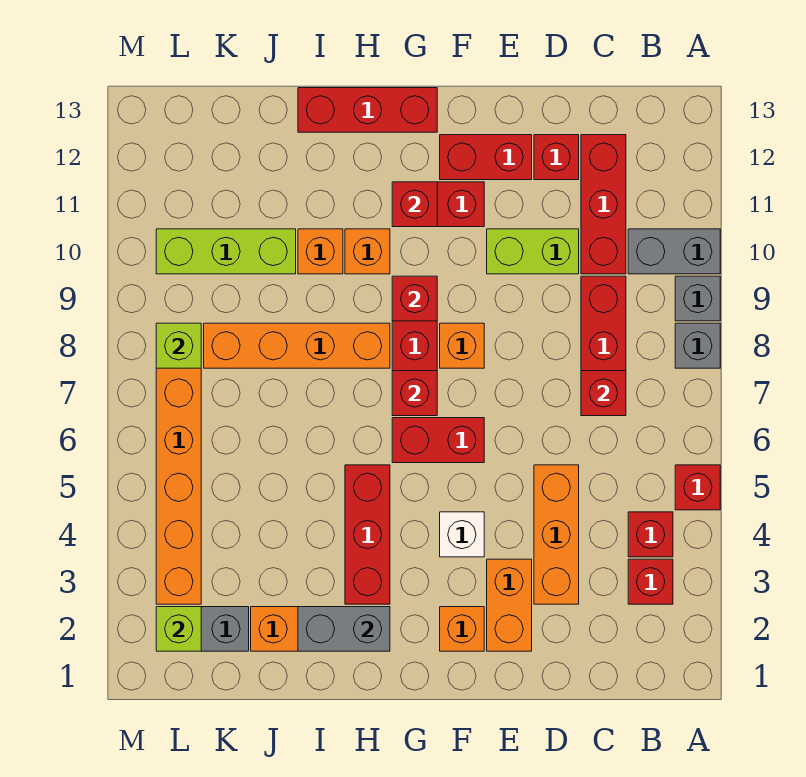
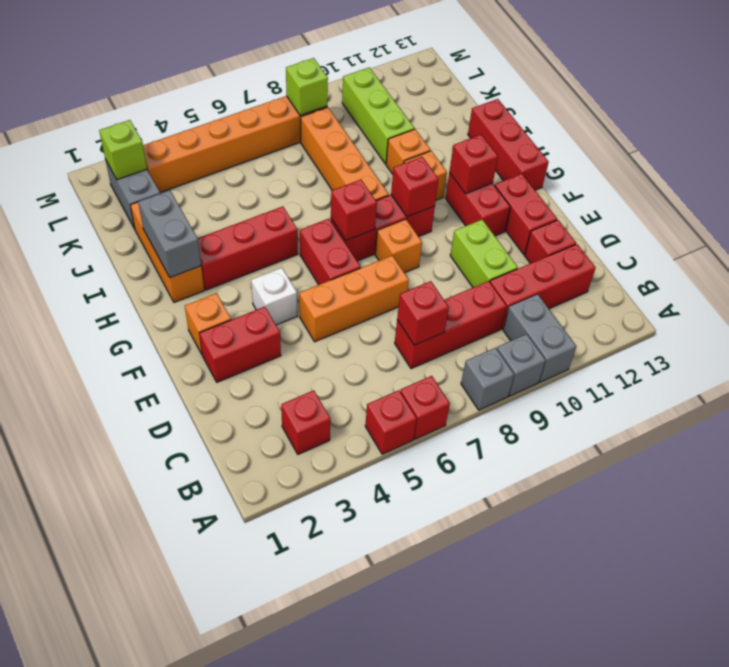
red brick B4 level 1 -> red brick A6 level 1
orange brick D3:D5 level 1 -> orange brick E5:E7 level 1
orange brick E2:E3 level 1 -> red brick E2:E3 level 1

